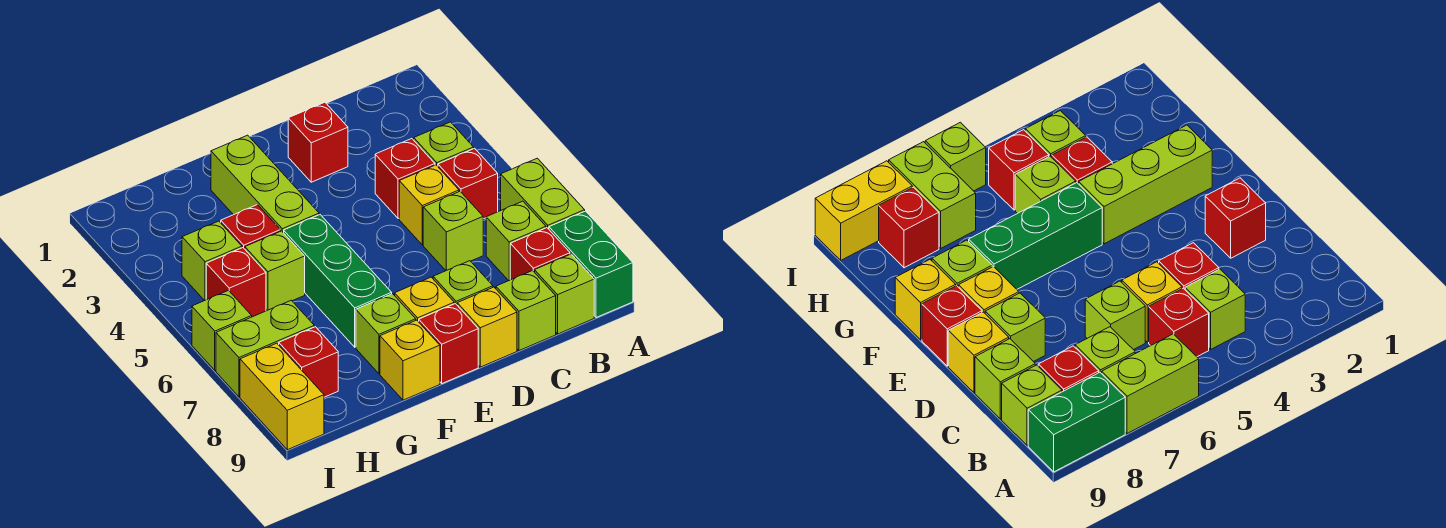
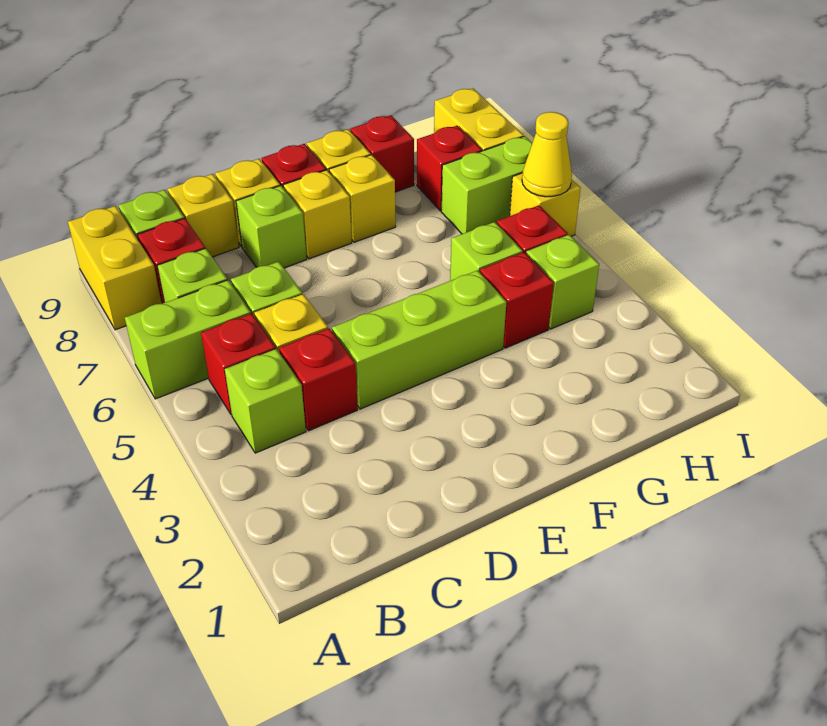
lime brick A6:A7 level 1 -> lime brick A6:B6 level 1
green brick A8:A9 level 1 -> yellow brick A8:A9 level 1
lime brick C9 level 1 -> yellow brick C9 level 1
red brick D2 level 1 -> red brick G9 level 1
lime brick F2:F4 level 1 -> lime brick D4:F4 level 1
green brick F5:F7 level 1 -> none
lime brick F8 level 1 -> yellow brick F8 level 1
lime brick I6 level 1 -> yellow brick I6 level 1
none -> yellow cone I6 level 2

